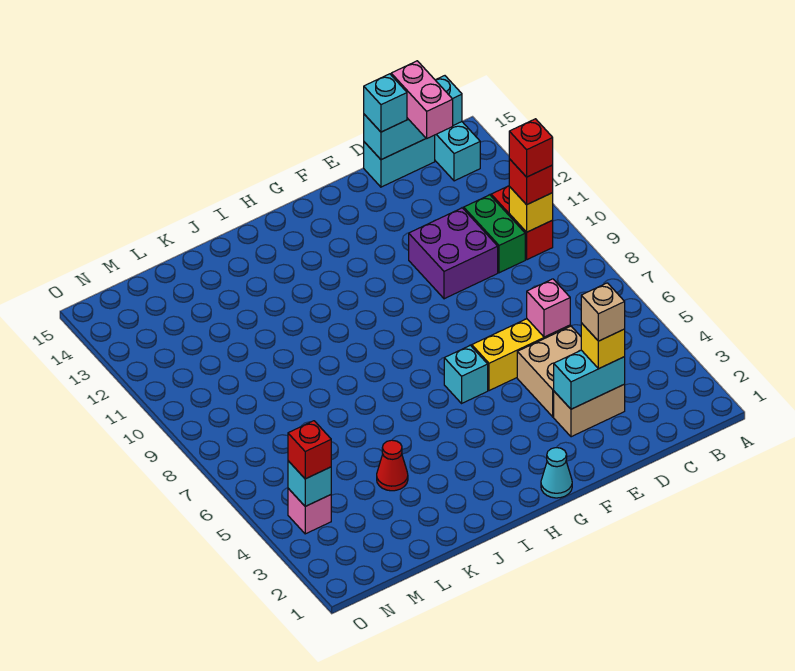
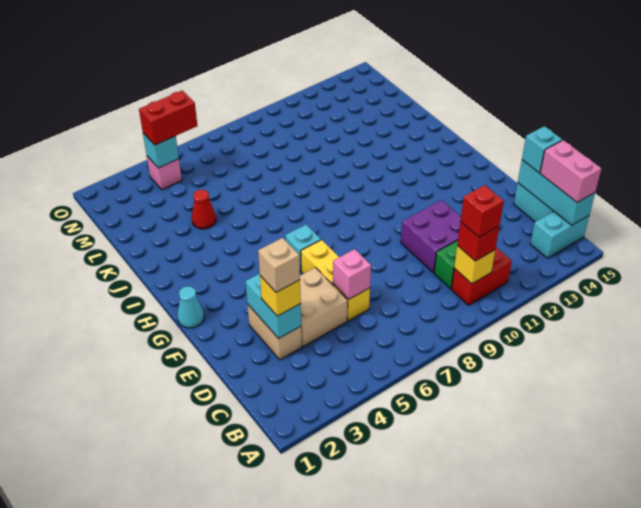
pink brick C14:C15 level 3 -> pink brick B15:C15 level 3
red brick N4 level 3 -> red brick N4:N5 level 3

